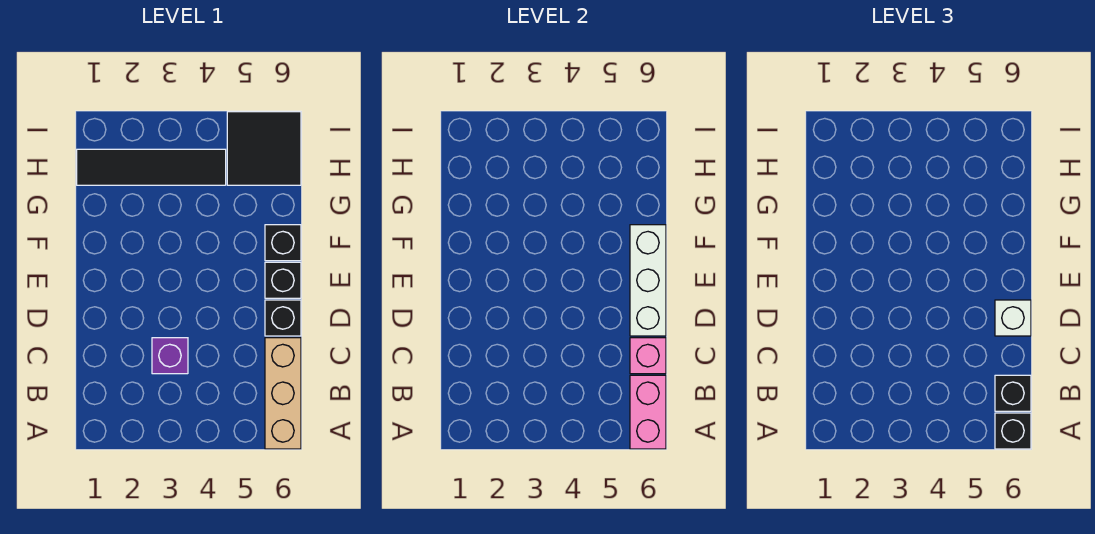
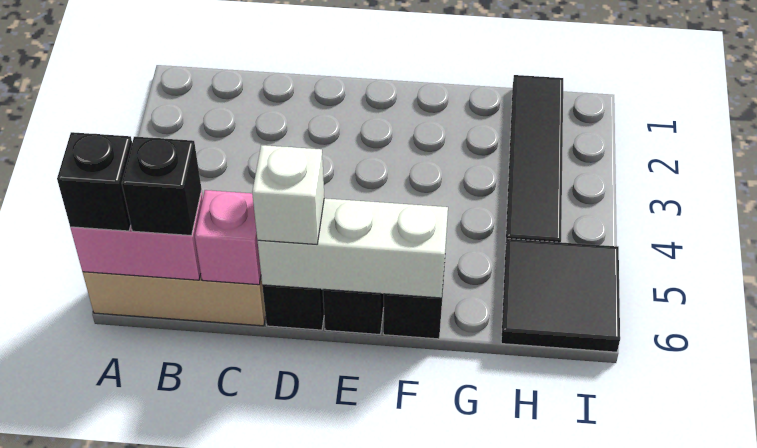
purple brick C3 level 1 -> none

